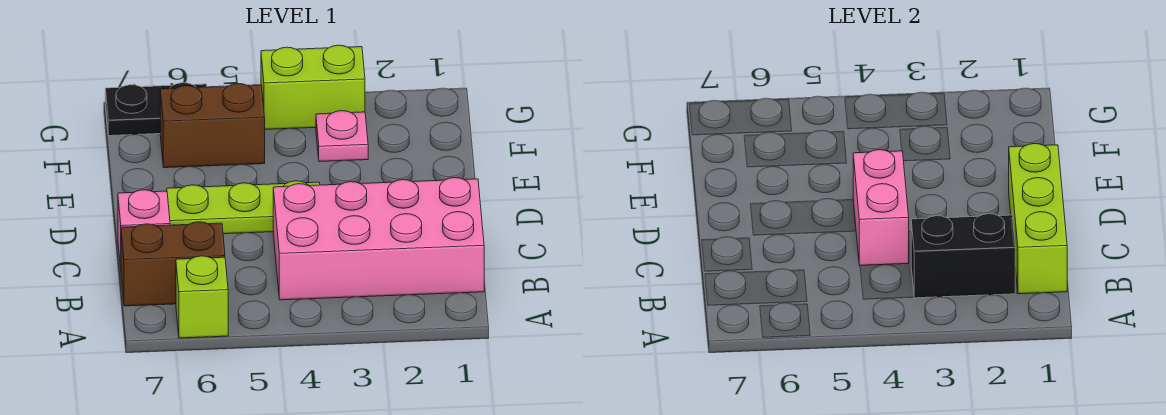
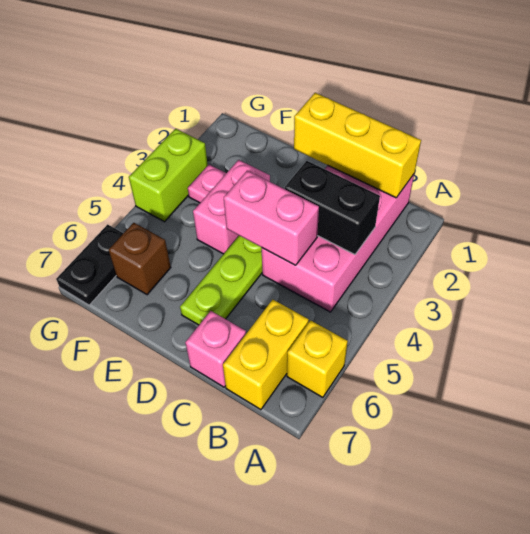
lime brick A6 level 1 -> yellow brick A6 level 1
lime brick B1:D1 level 2 -> yellow brick B1:D1 level 2
black brick B2:B3 level 2 -> black brick B3:C3 level 2
brown brick B6:B7 level 1 -> yellow brick B6:B7 level 1
none -> pink brick E3:E4 level 1
brown brick F5:F6 level 1 -> brown brick F6 level 1

